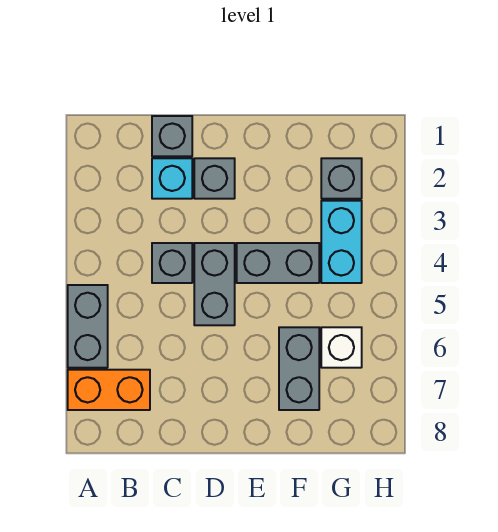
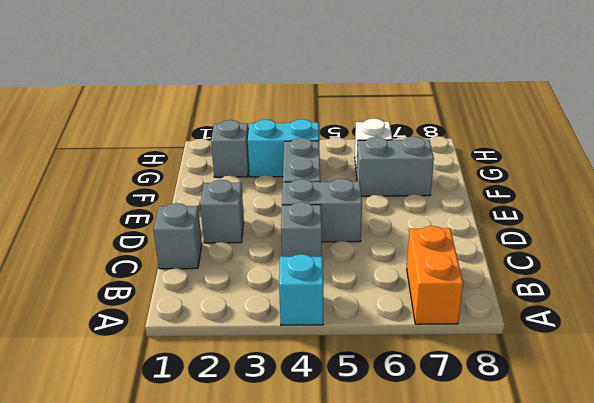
grey brick A5:A6 level 1 -> none
cyan brick C2 level 1 -> cyan brick A4 level 1

